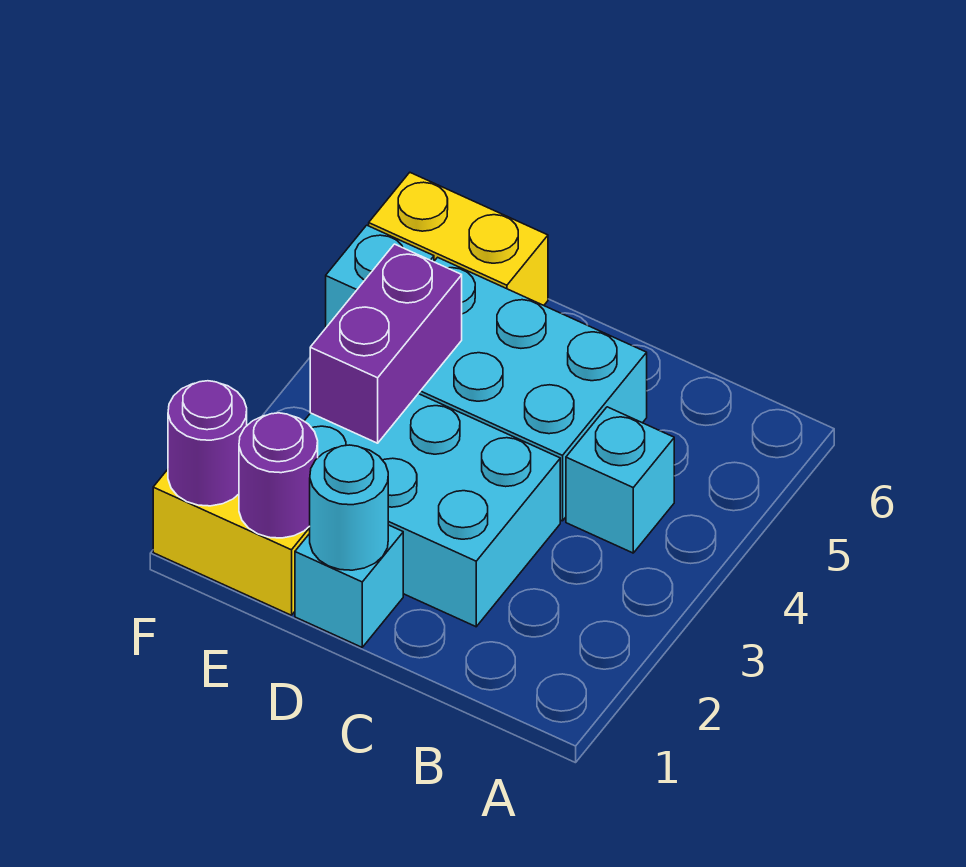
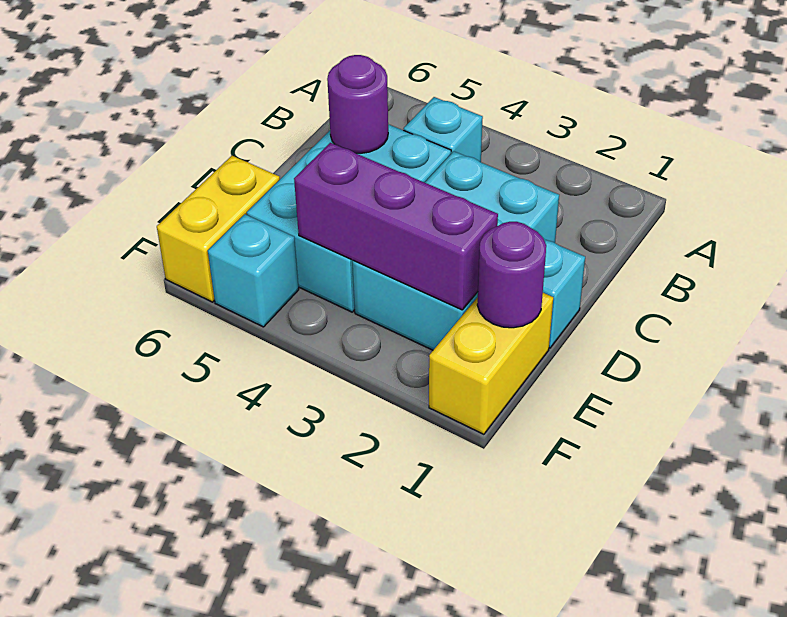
cyan round brick D1 level 2 -> none
purple brick E3:E4 level 2 -> purple brick E2:E4 level 2
purple round brick F1 level 2 -> purple round brick C5 level 2

